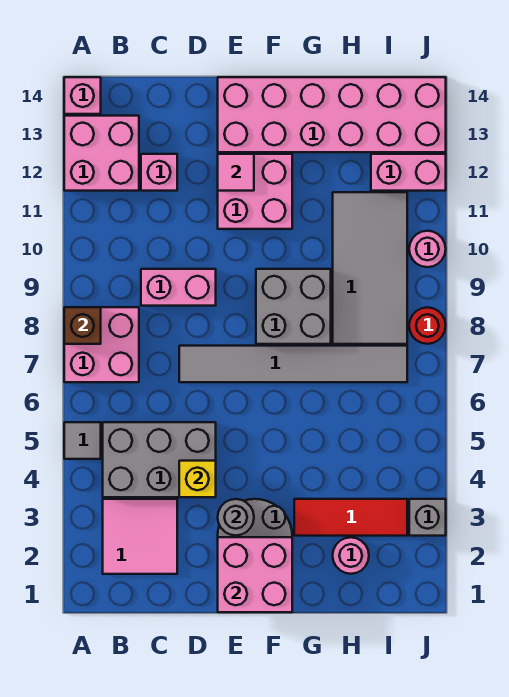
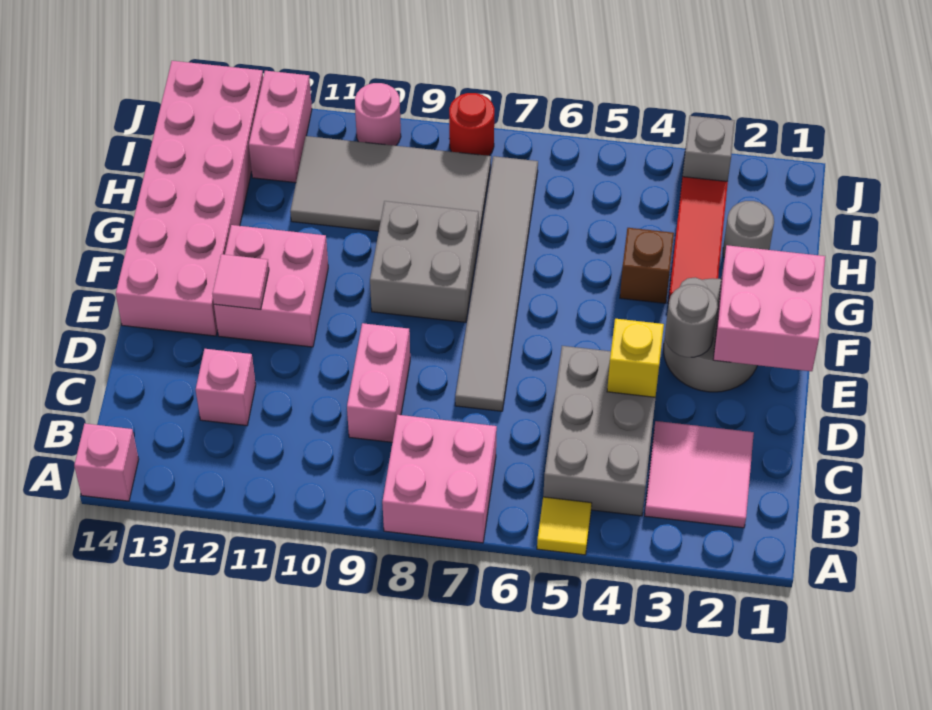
grey tile A5 level 1 -> yellow tile A5 level 1
brown brick A8 level 2 -> brown brick G4 level 1
pink brick A12:B13 level 1 -> none
pink round brick H2 level 1 -> grey round brick H2 level 1

